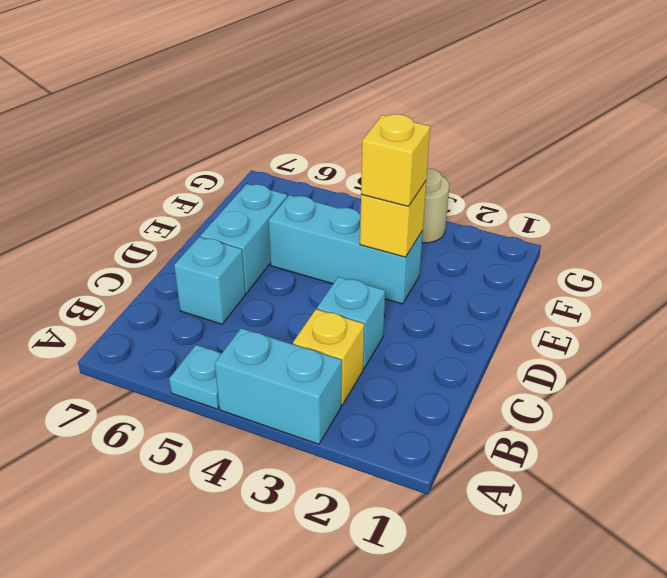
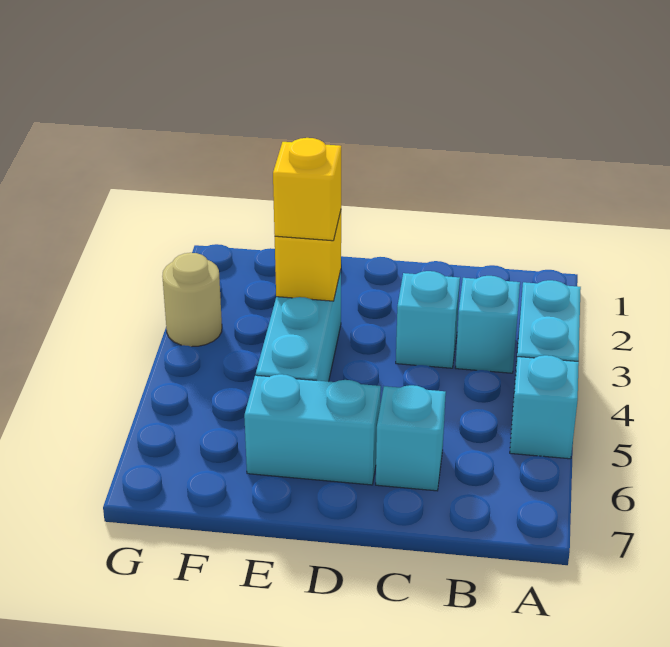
cyan plate A5 level 1 -> cyan brick A5 level 1
yellow brick B3 level 1 -> cyan brick B3 level 1

